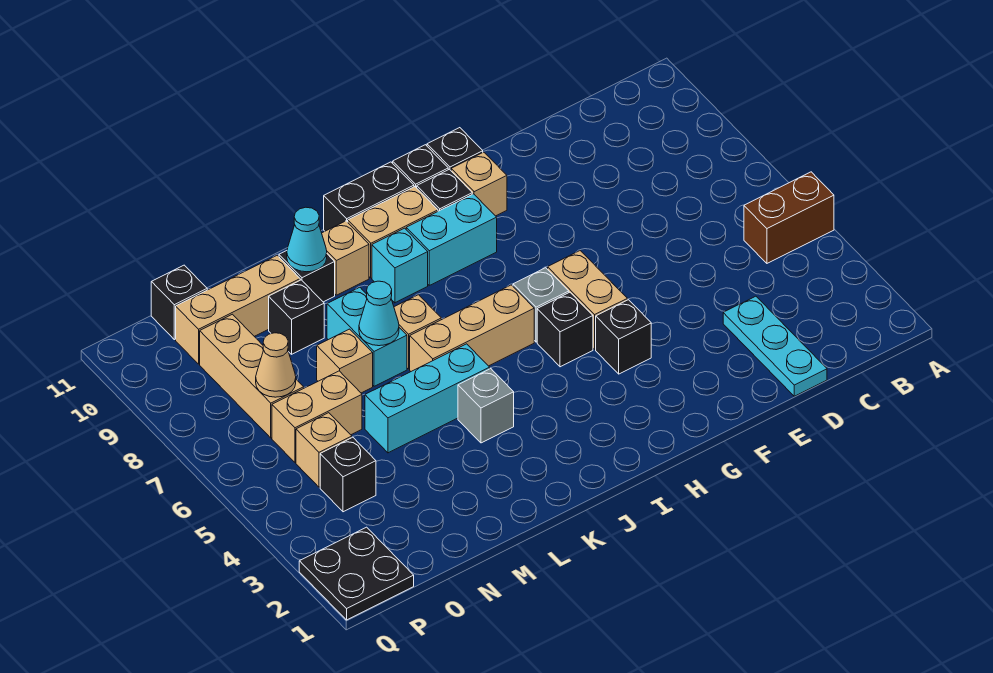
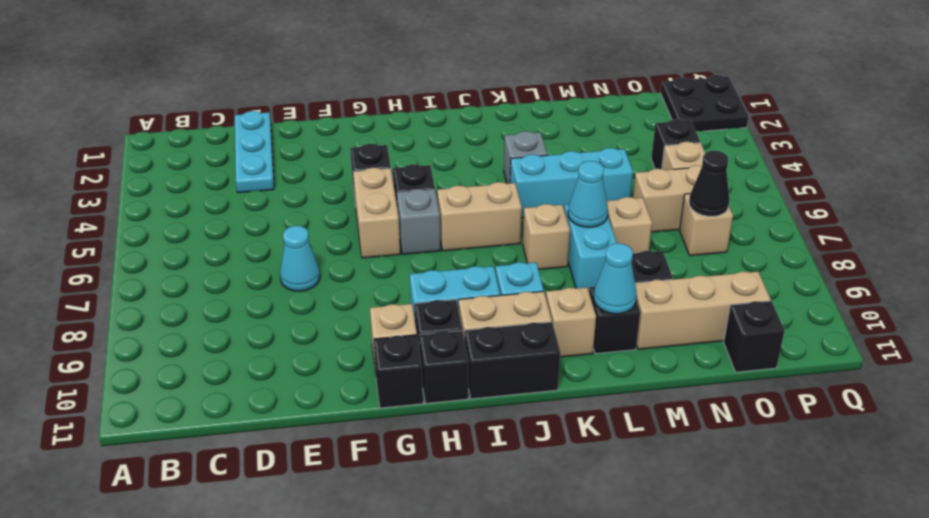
brown brick A5:B5 level 1 -> none
none -> cyan cone E7 level 1
tan brick I6:K6 level 1 -> tan brick I6:J6 level 1
tan brick O7:O9 level 1 -> tan brick O7 level 1
tan cone O7 level 2 -> black cone O7 level 2

